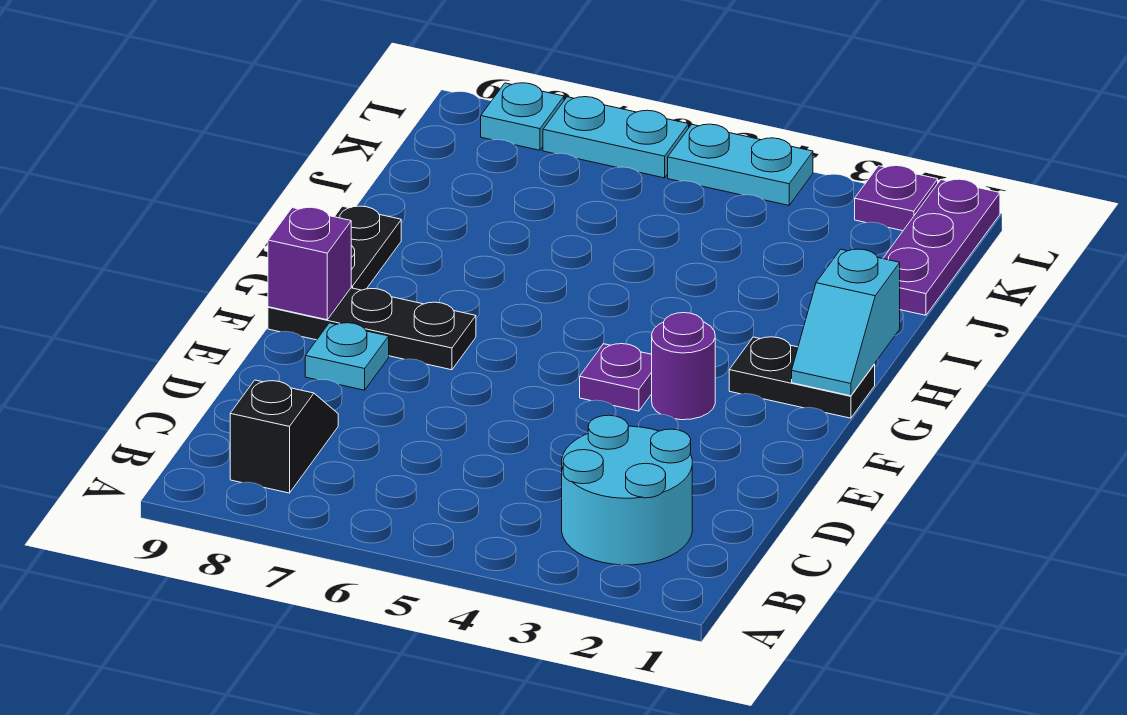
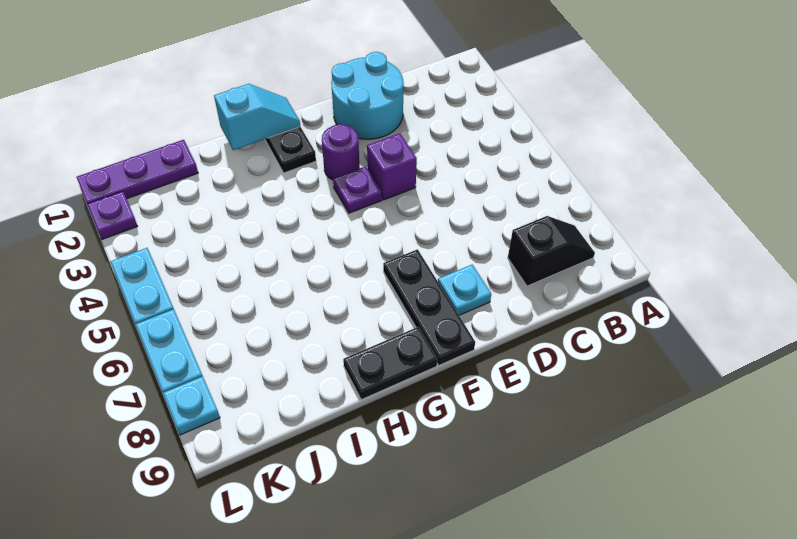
cyan round brick B2:C3 level 1 -> cyan round brick D1:E2 level 1
black slope B8:C8 level 1 top B -> black slope B8:C8 level 1 top C
purple brick F9 level 2 -> purple brick E4 level 1

